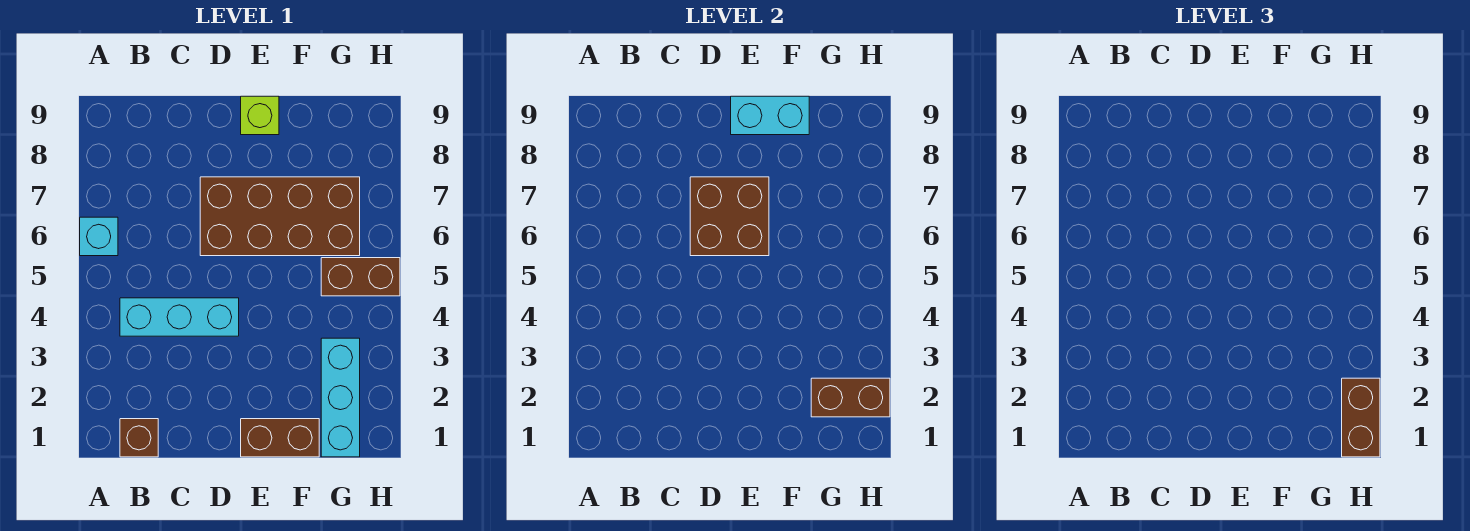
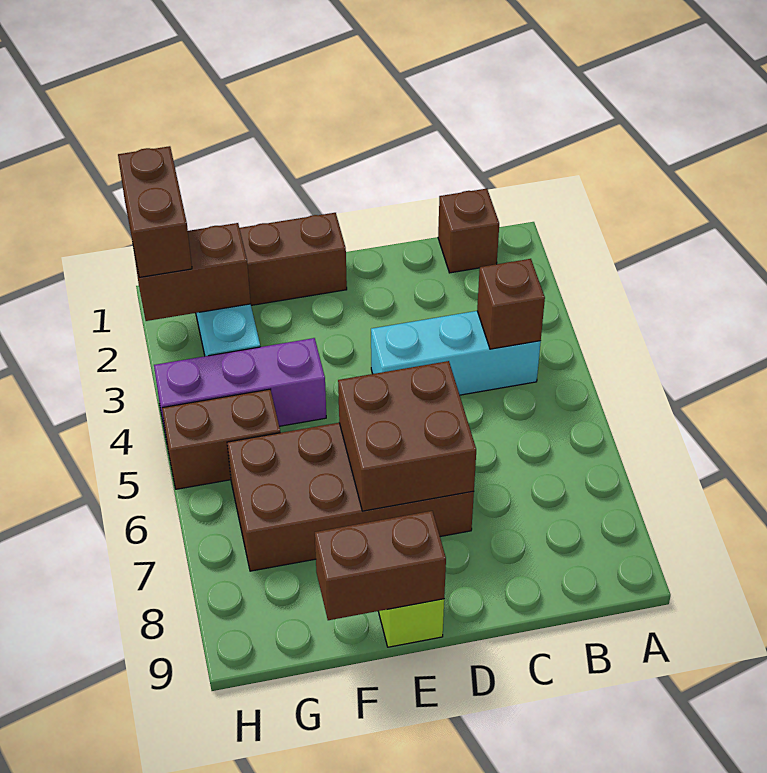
cyan brick A6 level 1 -> none
none -> brown brick B4 level 2
cyan brick E9:F9 level 2 -> brown brick E9:F9 level 2
none -> purple brick F4:H4 level 1

